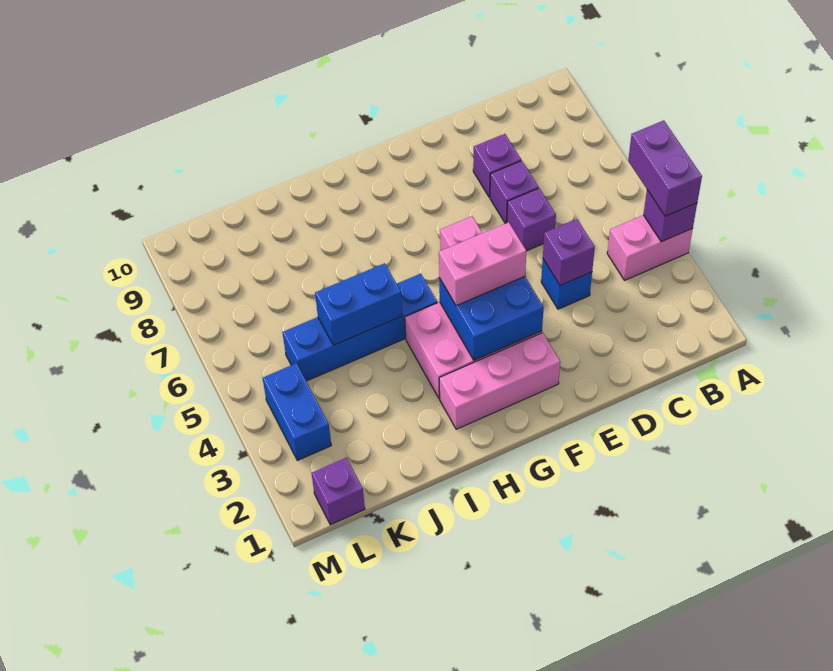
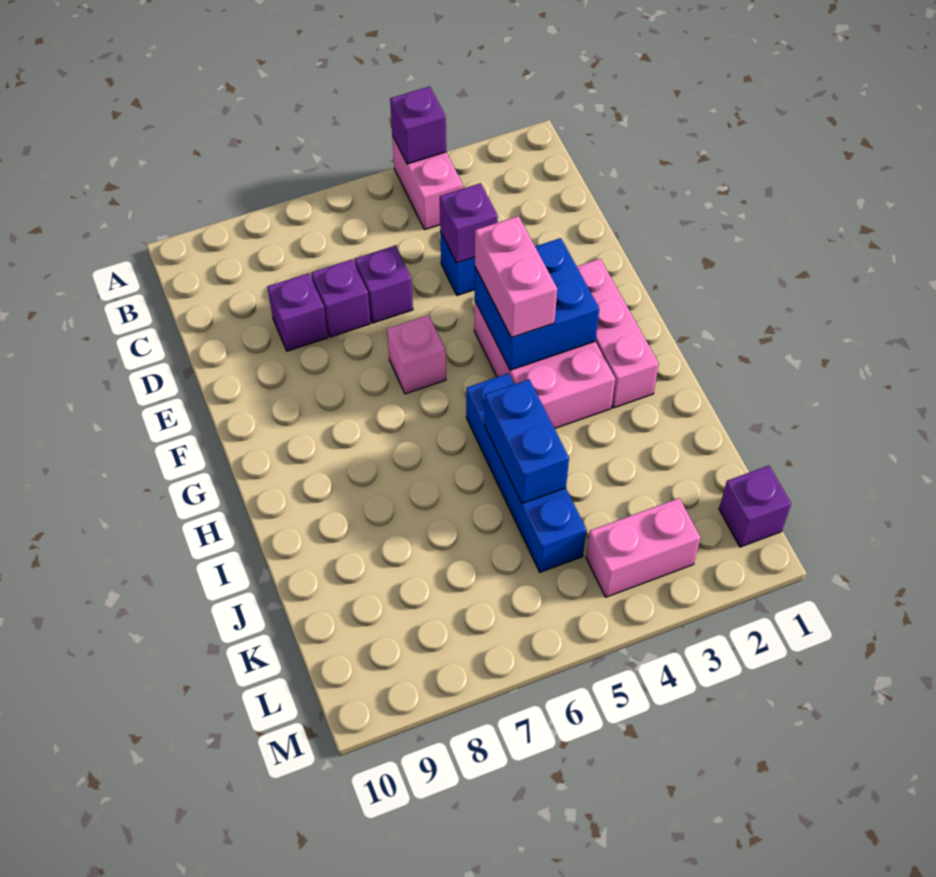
purple brick A4:A5 level 3 -> none
blue brick L3:L4 level 1 -> pink brick L3:L4 level 1

